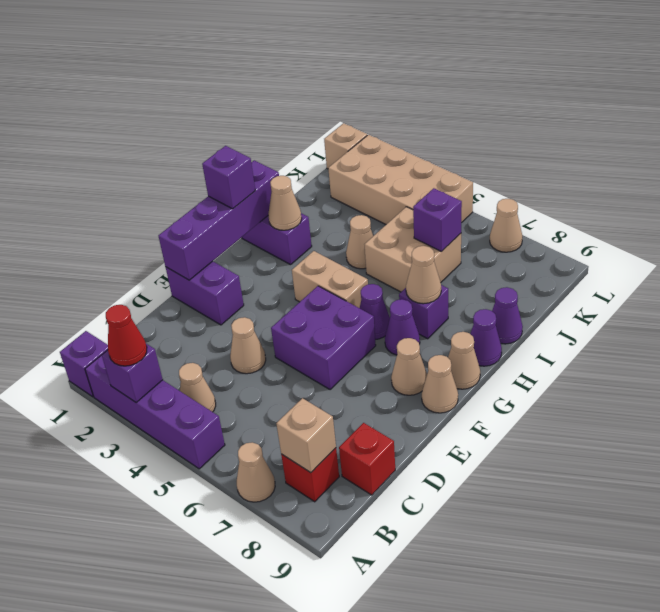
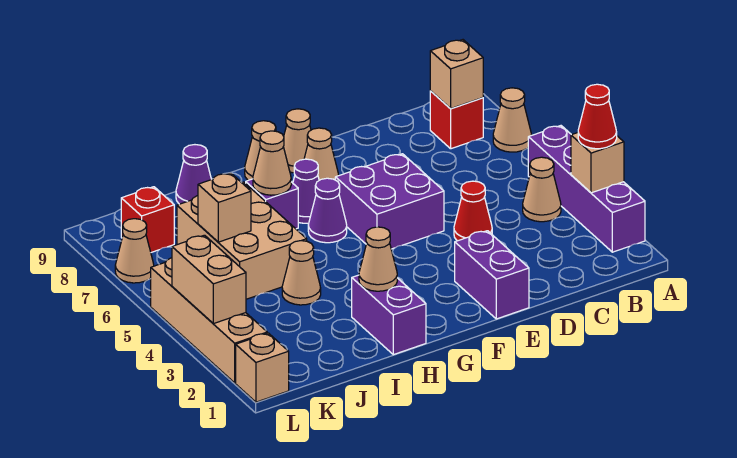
purple brick A1 level 1 -> none
purple brick A3 level 2 -> tan brick A3 level 2
red brick C9 level 1 -> red brick K8 level 1
tan cone D4 level 1 -> red cone D4 level 1
purple brick E1:H1 level 2 -> none
purple brick G1 level 3 -> none
tan brick G4:G5 level 1 -> tan brick L3:L4 level 2
purple cone H9 level 1 -> none
tan brick I5:J6 level 1 -> tan brick I5:J7 level 1
purple brick J6 level 2 -> tan brick J6 level 2
tan brick K2:L5 level 1 -> tan brick L2:L5 level 1

